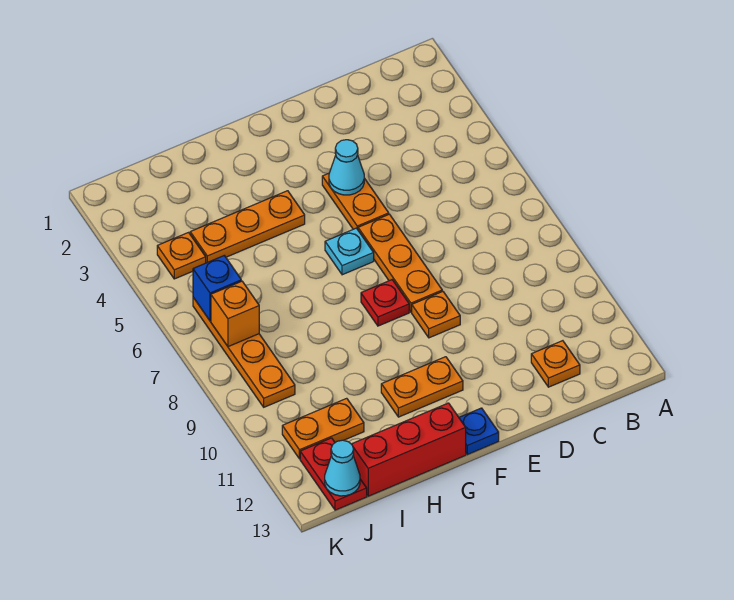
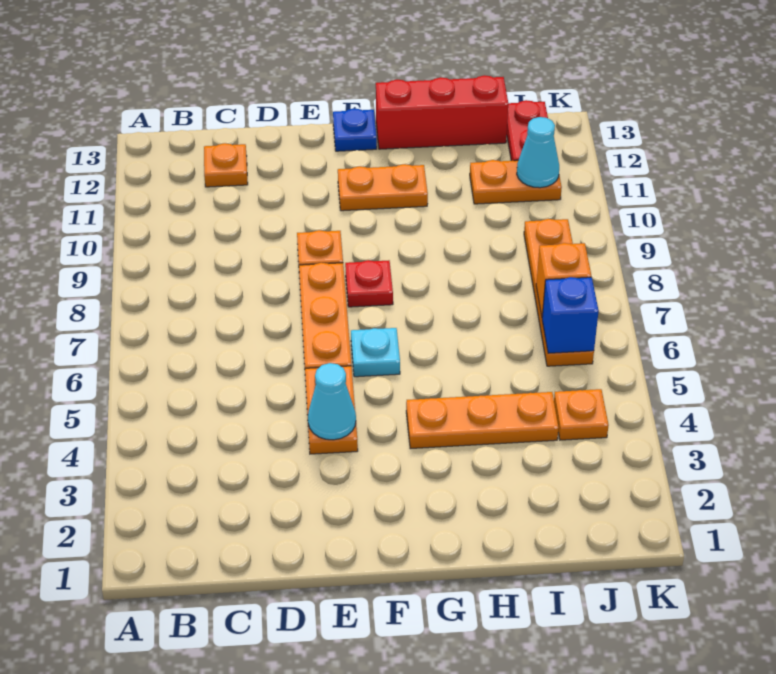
cyan cone J13 level 2 -> cyan cone J11 level 2

